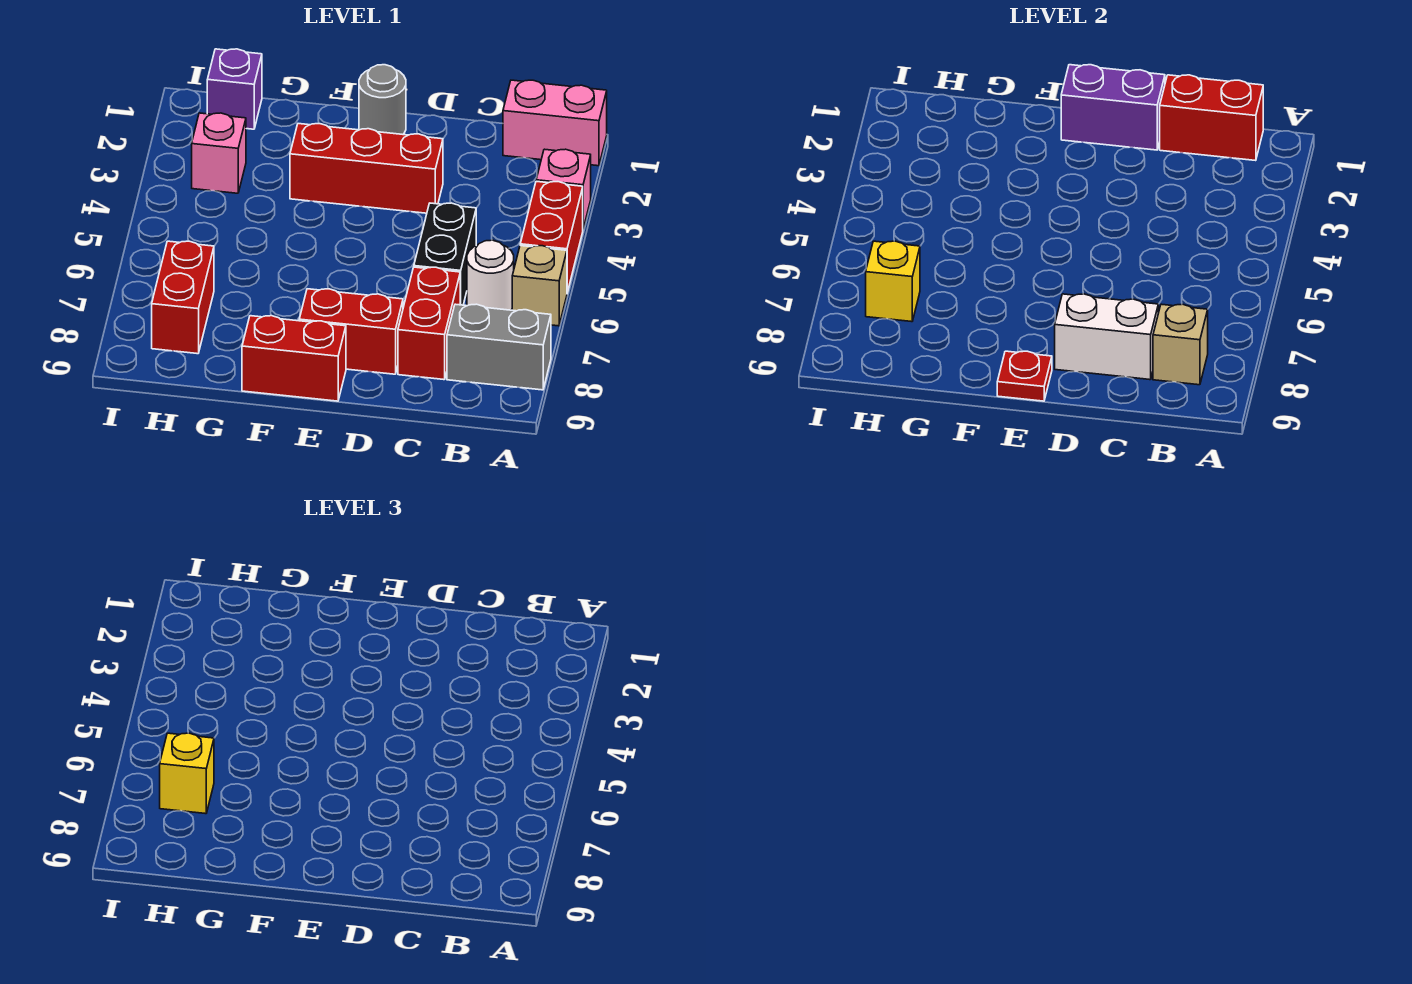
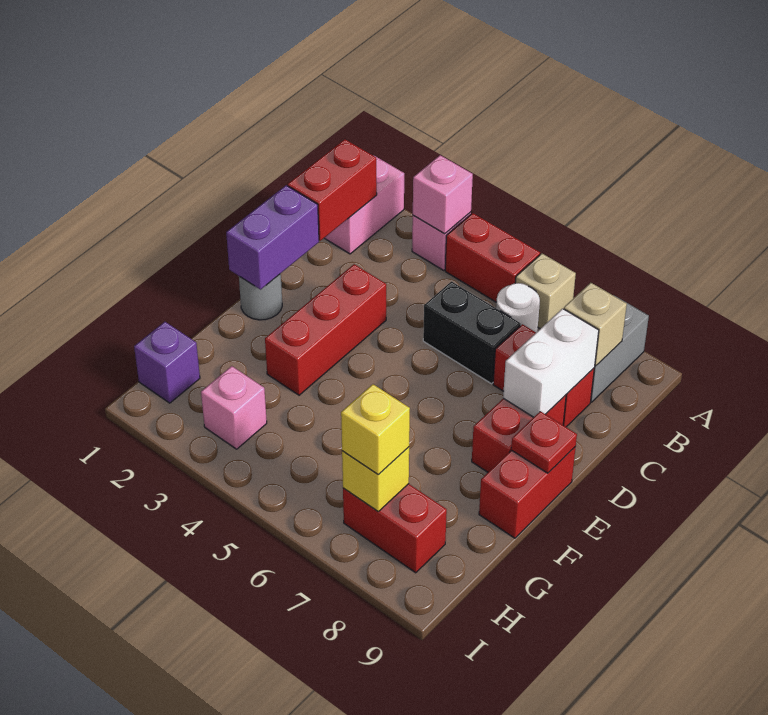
none -> pink brick A3 level 2

